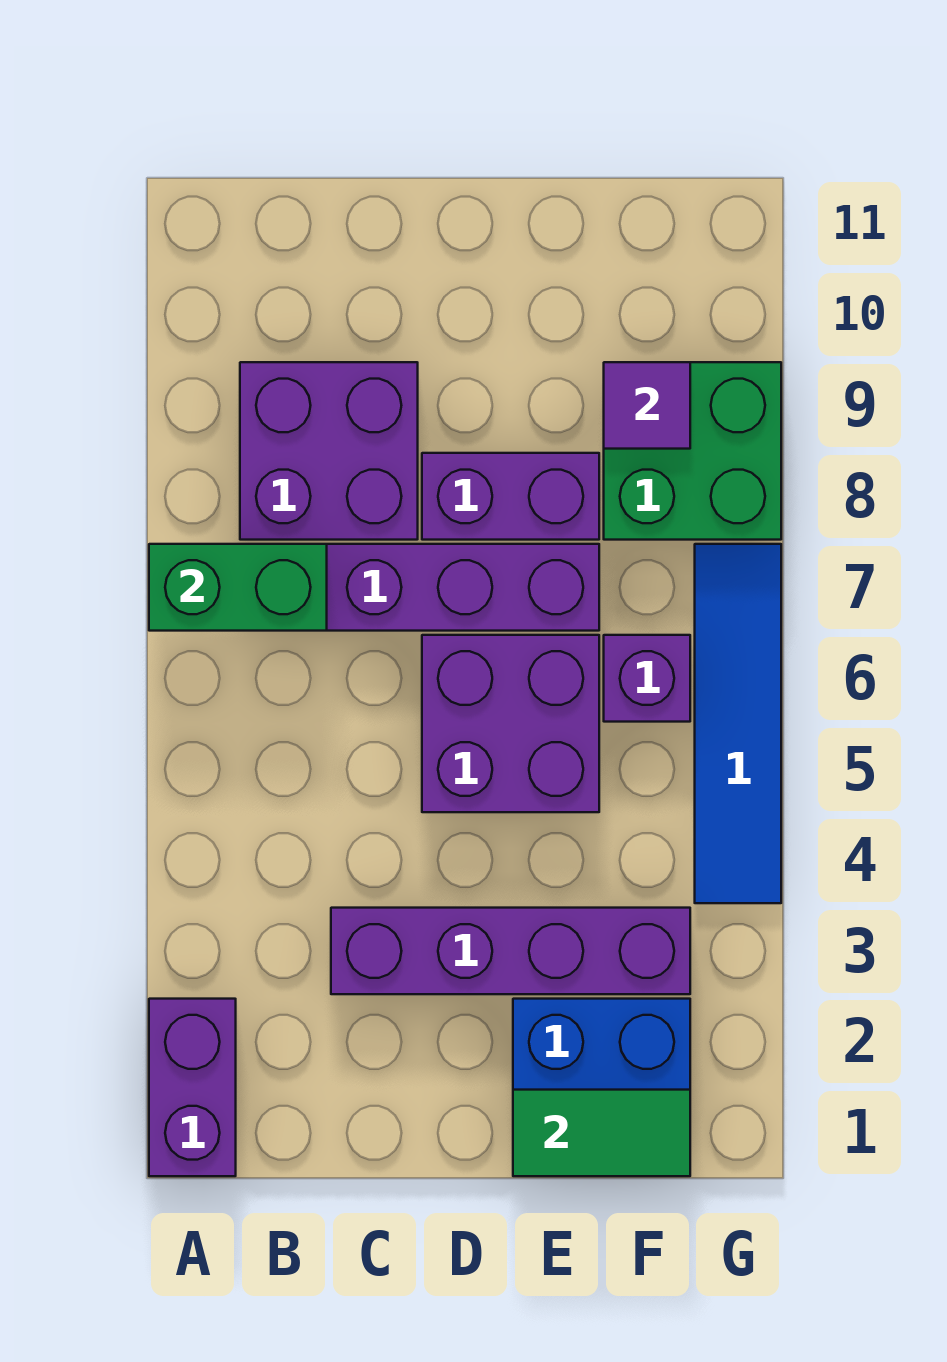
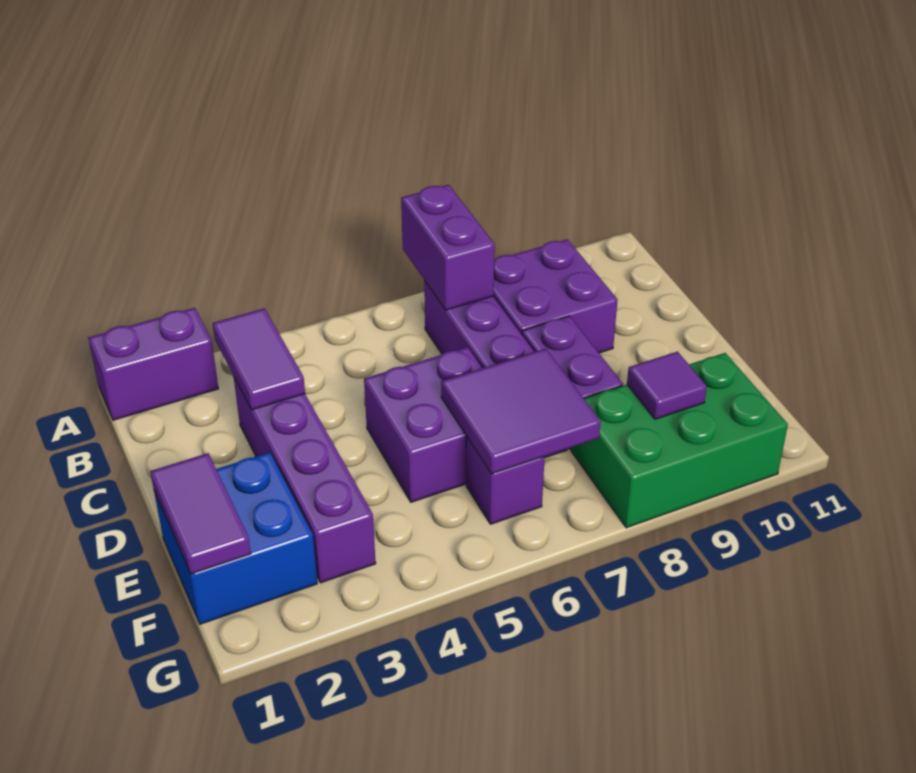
green brick A7:B7 level 2 -> purple brick A7:B7 level 2
none -> purple tile B3:C3 level 2
green tile E1:F1 level 2 -> purple tile E1:F1 level 2
none -> purple tile E6:F7 level 2
green brick F8:G9 level 1 -> green brick F8:G10 level 1
blue tile G4:G7 level 1 -> none

